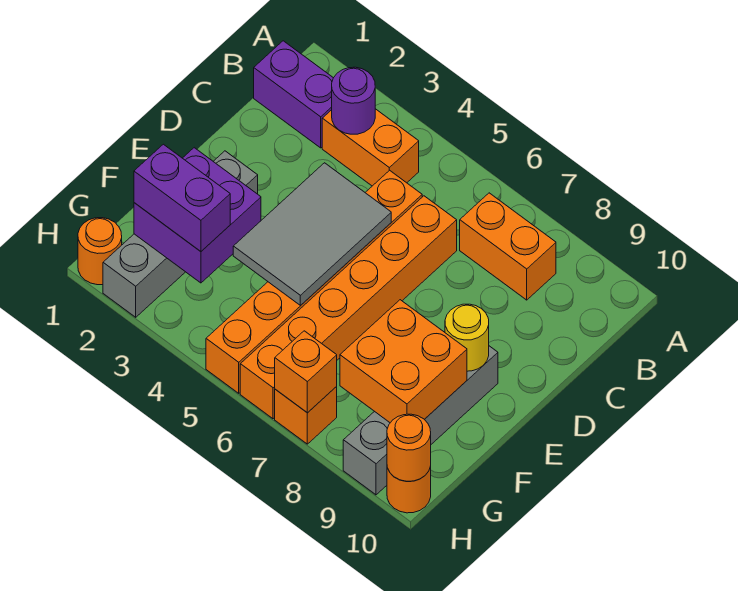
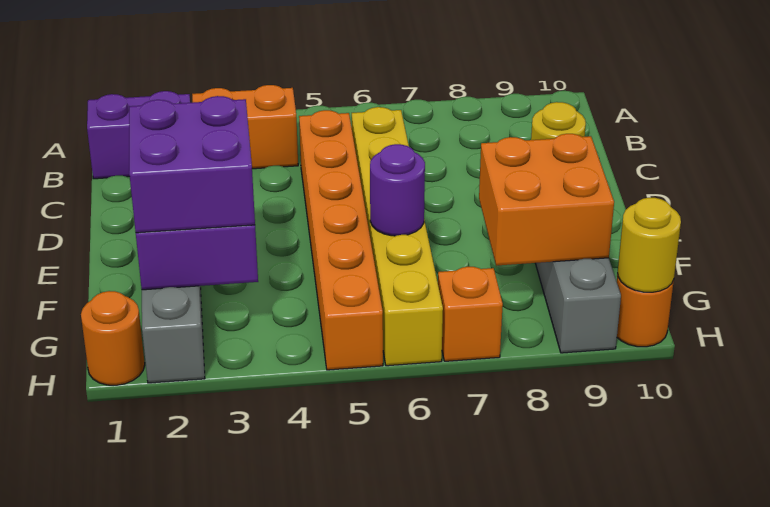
purple round brick B3 level 2 -> purple round brick F6 level 2
orange brick B7:B8 level 1 -> none
orange brick C6:H6 level 1 -> yellow brick C6:H6 level 1
grey tile D4:F5 level 2 -> none
purple brick G2:G3 level 3 -> purple brick F2:G3 level 3
orange brick H7 level 2 -> none
orange round brick H10 level 2 -> yellow round brick H10 level 2

